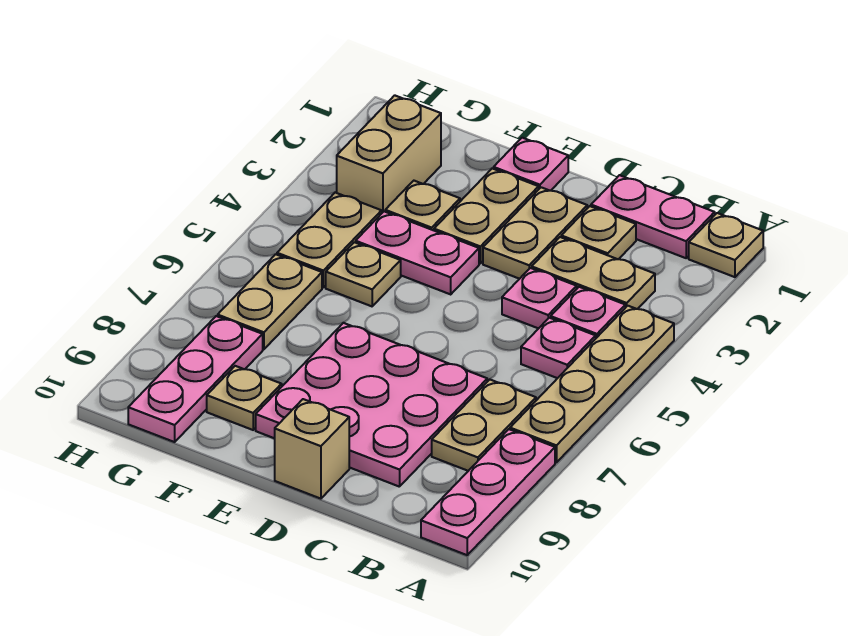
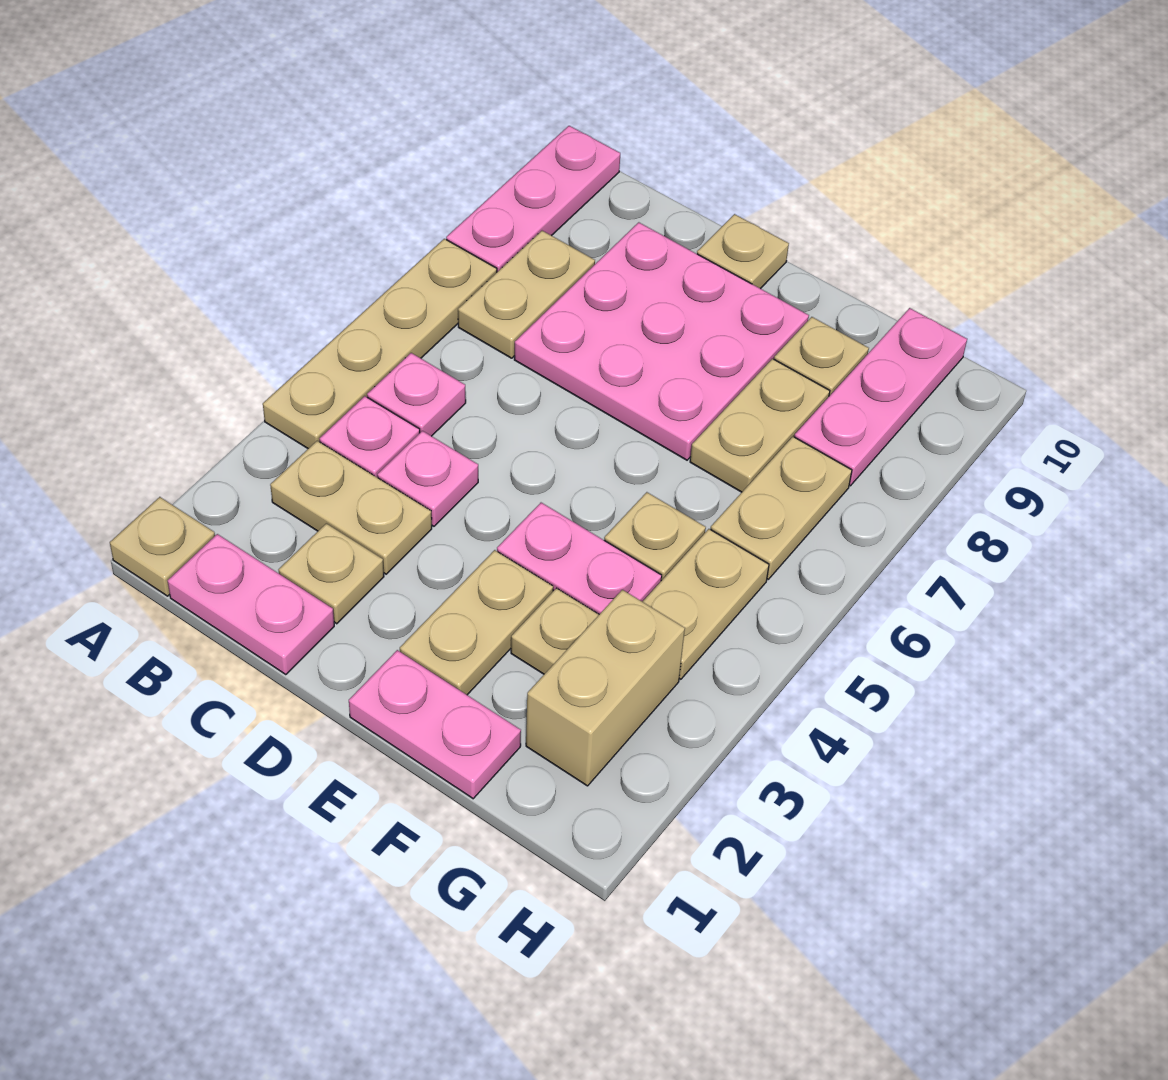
tan plate D2:D3 level 1 -> tan plate F7:F8 level 1
tan brick D10 level 1 -> tan plate D10 level 1
pink plate E1 level 1 -> pink plate E1:F1 level 1

